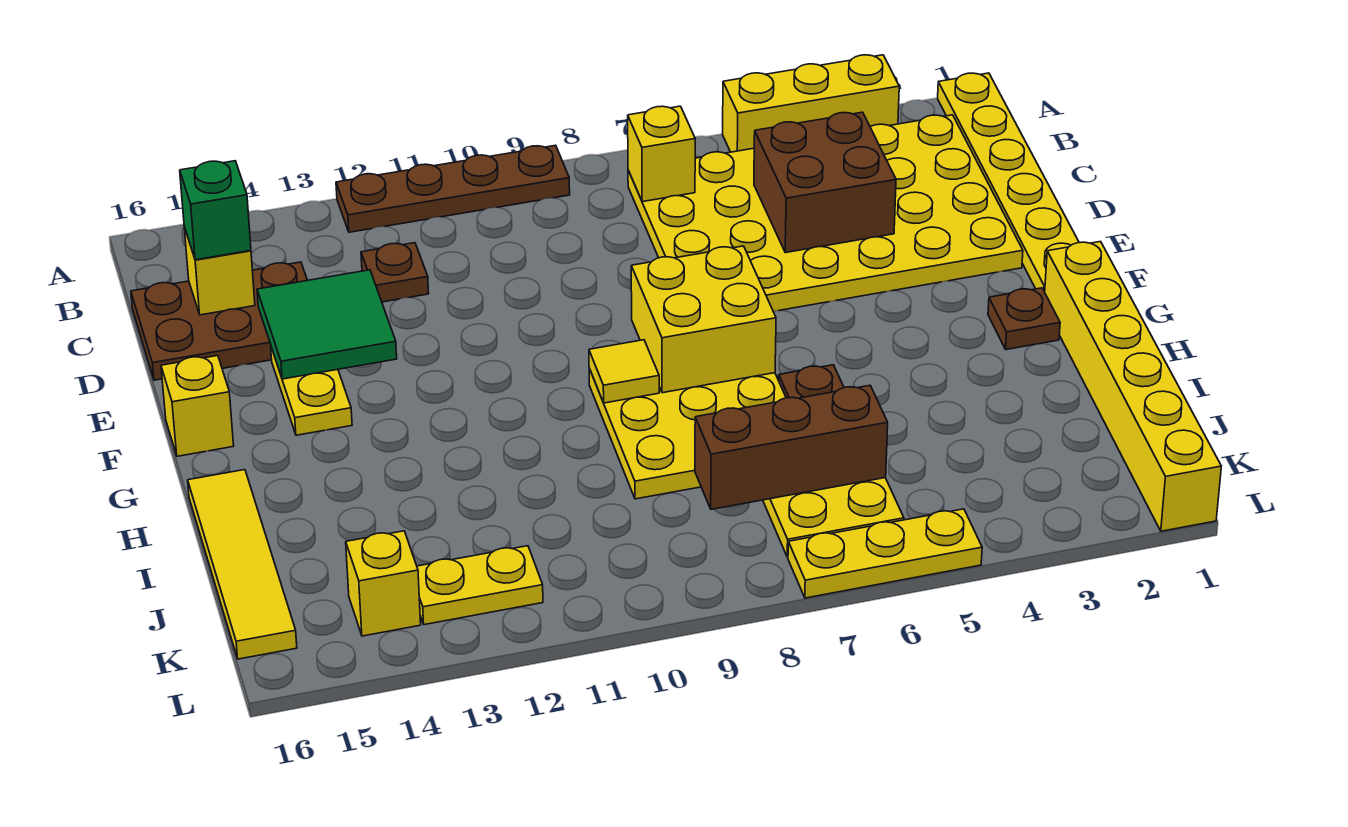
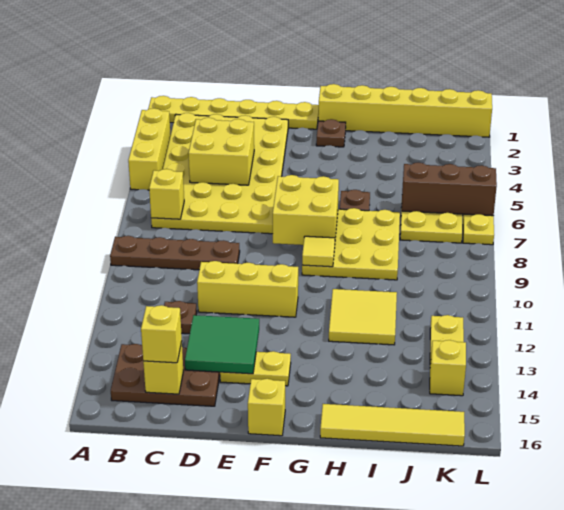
brown plate A9:A12 level 1 -> brown plate A9:D9 level 1
brown brick C4:D5 level 2 -> yellow brick C4:D5 level 2
brown plate C14:D16 level 1 -> brown plate B14:D15 level 1
green brick C15 level 3 -> yellow brick C15 level 3
none -> yellow brick D11:F11 level 1
none -> yellow tile H11:I12 level 1
brown brick J6:J8 level 2 -> brown brick J6:L6 level 2

